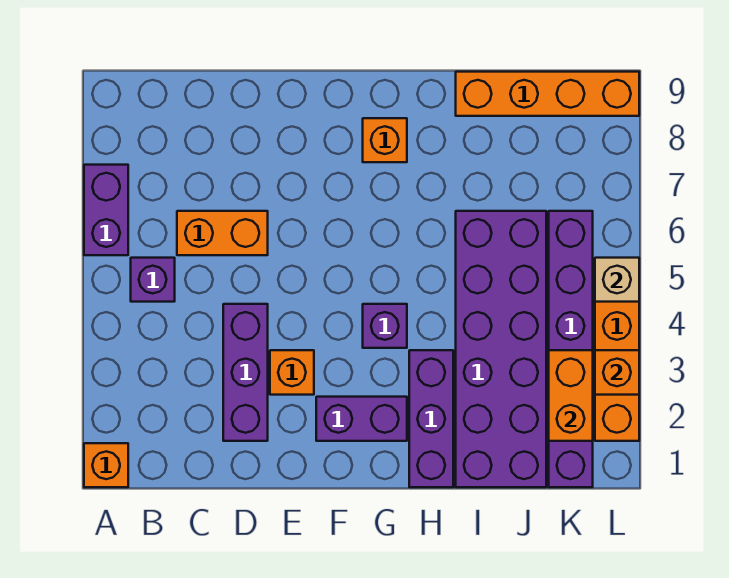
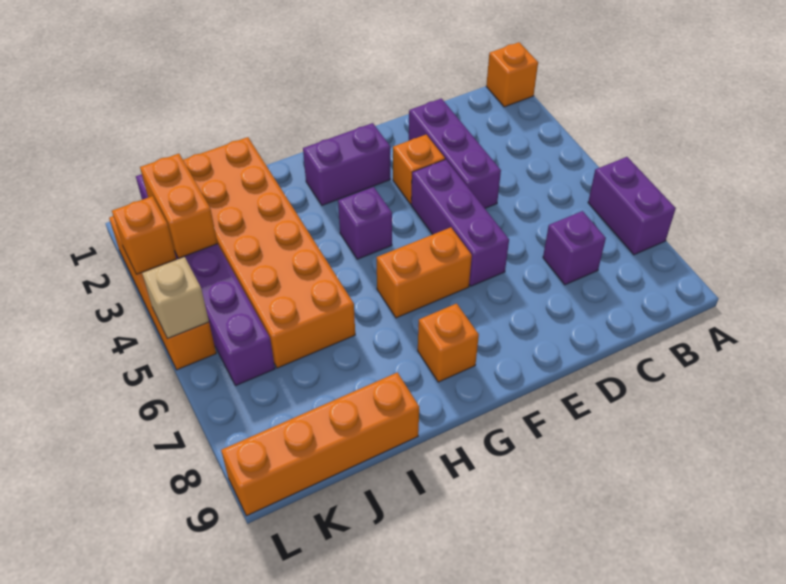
purple brick B5 level 1 -> purple brick C7 level 1
orange brick C6:D6 level 1 -> orange brick F6:G6 level 1
purple brick H1:H3 level 1 -> purple brick E4:E6 level 1
purple brick I1:J6 level 1 -> orange brick I1:J6 level 1

